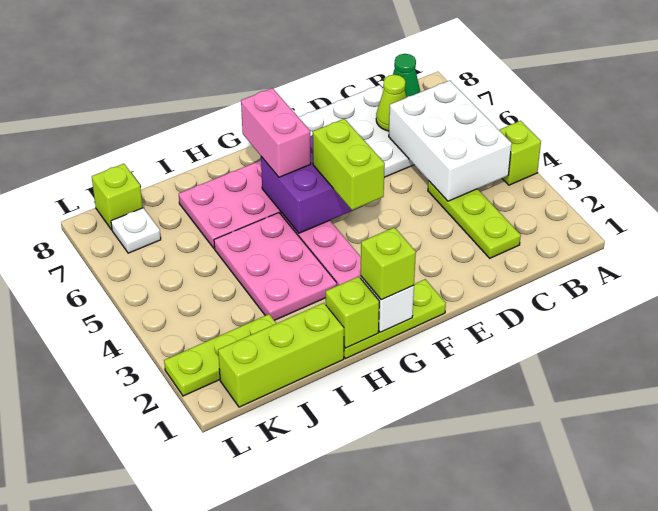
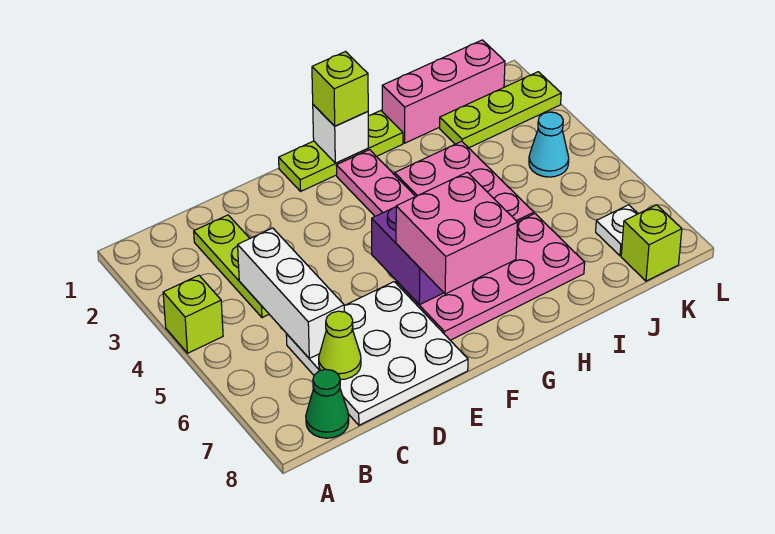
white brick B4:C6 level 2 -> white brick C4:C6 level 2
lime brick F4:F5 level 3 -> none
pink brick G6:G7 level 3 -> pink brick F6:G7 level 3
lime brick H1 level 2 -> none
lime brick I1:K1 level 1 -> pink brick I1:K1 level 1
none -> cyan cone K4 level 1

